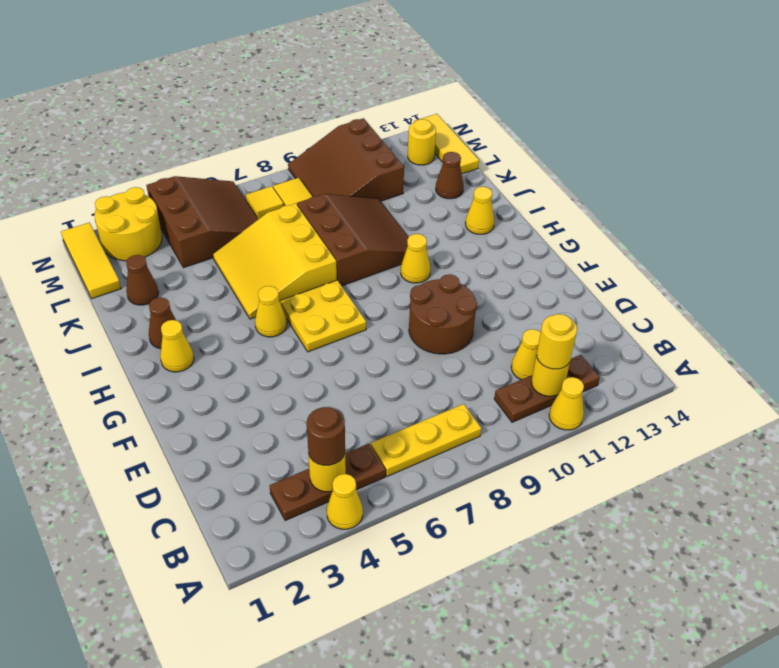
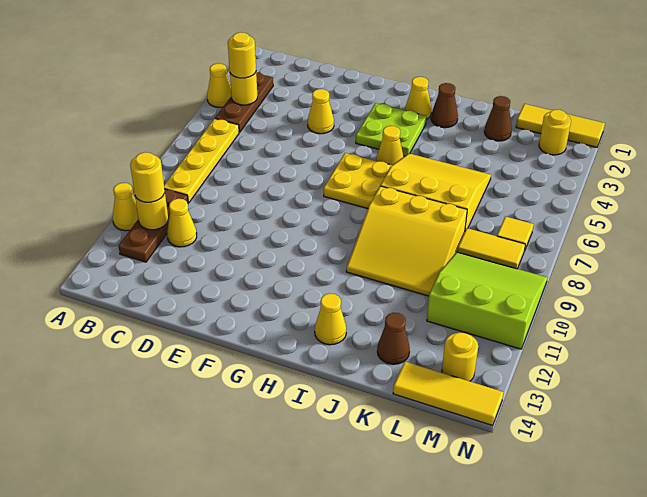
brown round brick B4 level 3 -> yellow round brick B4 level 3
yellow plate B6:B8 level 1 -> yellow plate B6:B9 level 1
brown round brick E9:F10 level 1 -> none
none -> lime plate G3:H4 level 1
yellow cone H10 level 1 -> yellow cone E4 level 1
brown slope I8:K10 level 1 top 8 -> yellow slope I8:K10 level 1 top 8
brown slope L4:N6 level 1 top 4 -> none
brown slope L9:N11 level 1 top 11 -> lime slope L9:N11 level 1 top 11
yellow round brick M2:N3 level 1 -> yellow round brick M2 level 1

